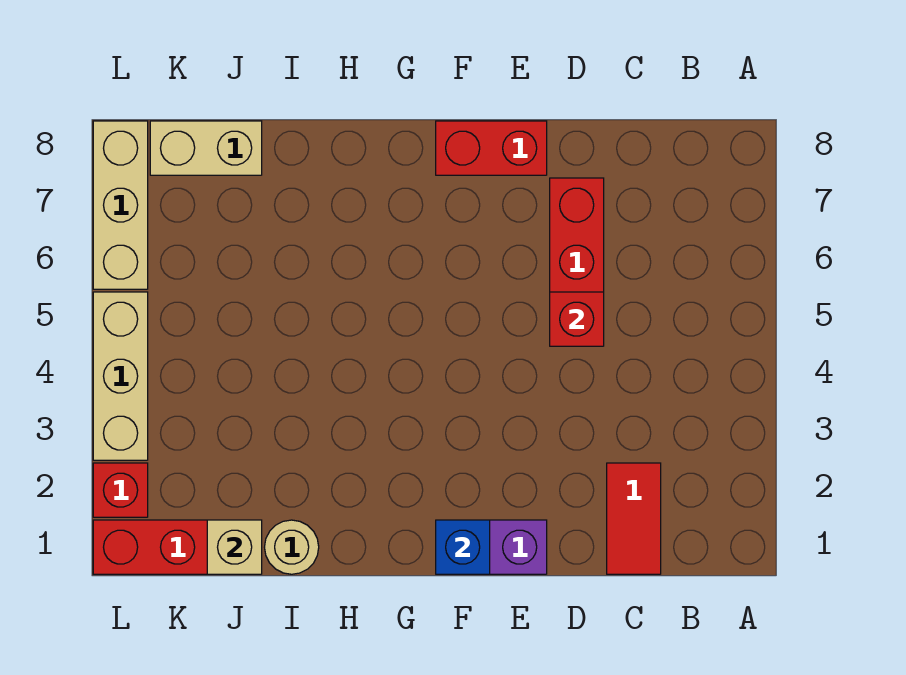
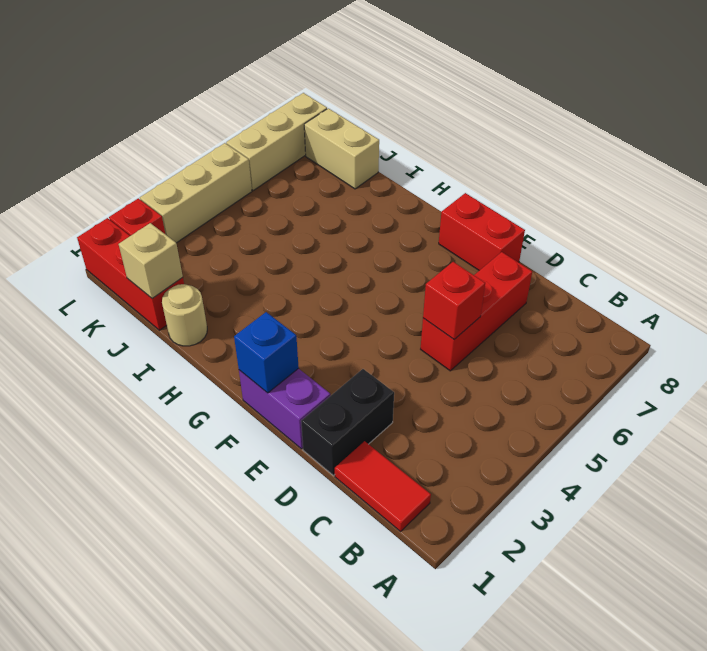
red tile C1:C2 level 1 -> red tile B1:C1 level 1
none -> black brick D1:D2 level 1

